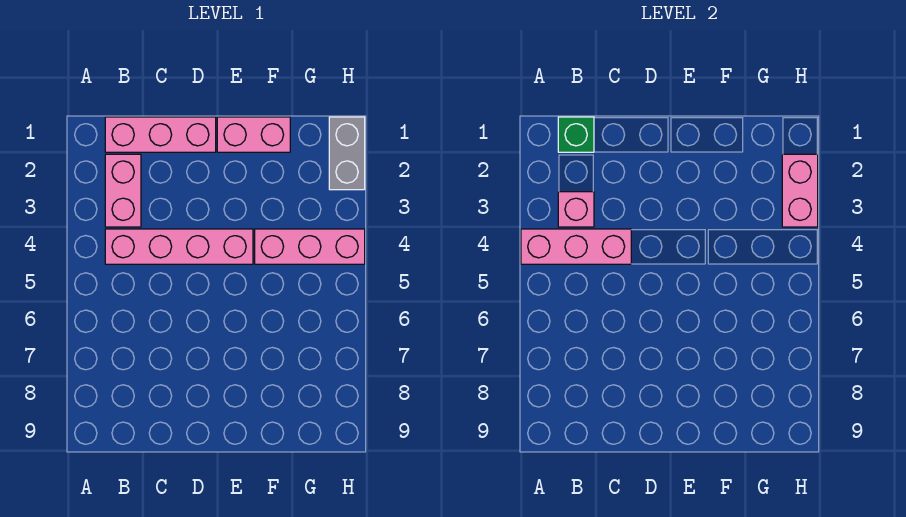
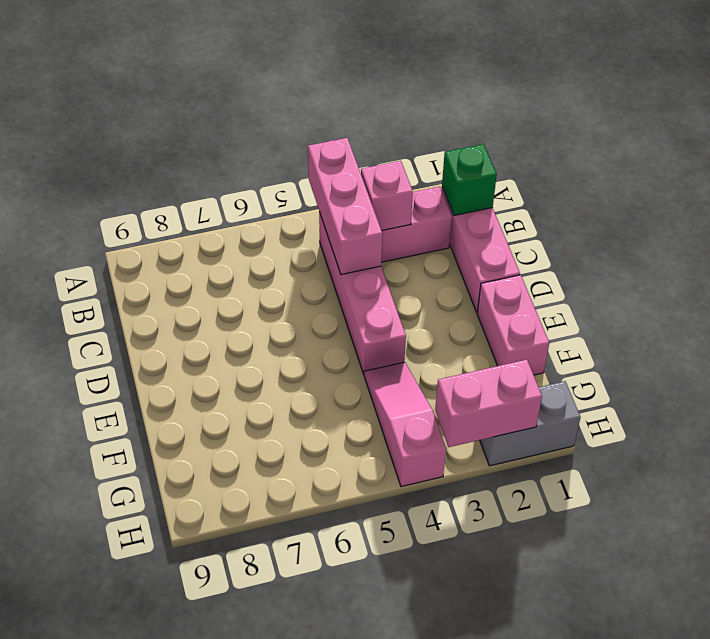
pink brick F4:H4 level 1 -> pink slope F4:H4 level 1 top H

